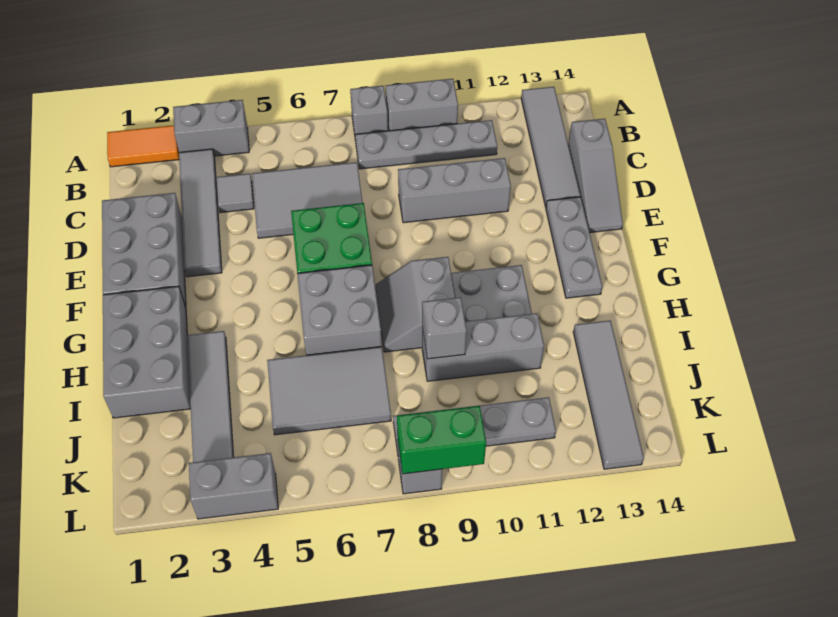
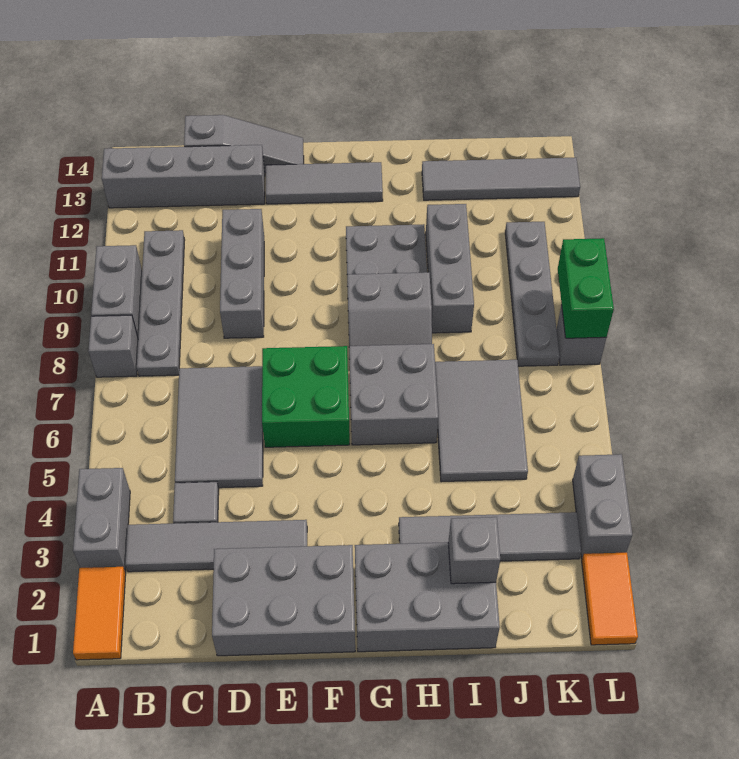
grey tile A13:D13 level 1 -> grey brick A13:D13 level 1
grey plate E13:G13 level 1 -> grey tile E13:G13 level 1
grey brick I9 level 2 -> grey brick I2 level 2
none -> orange tile L1:L2 level 1

